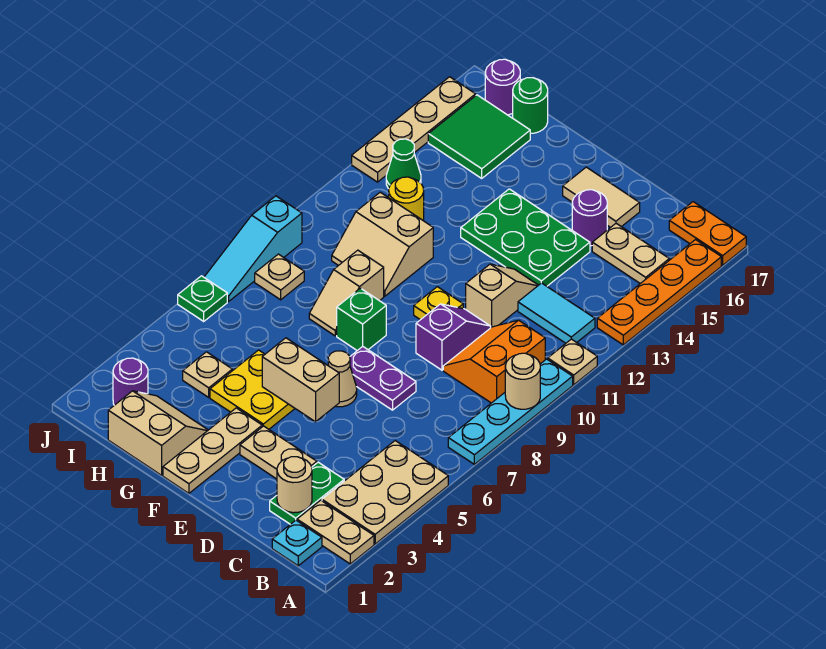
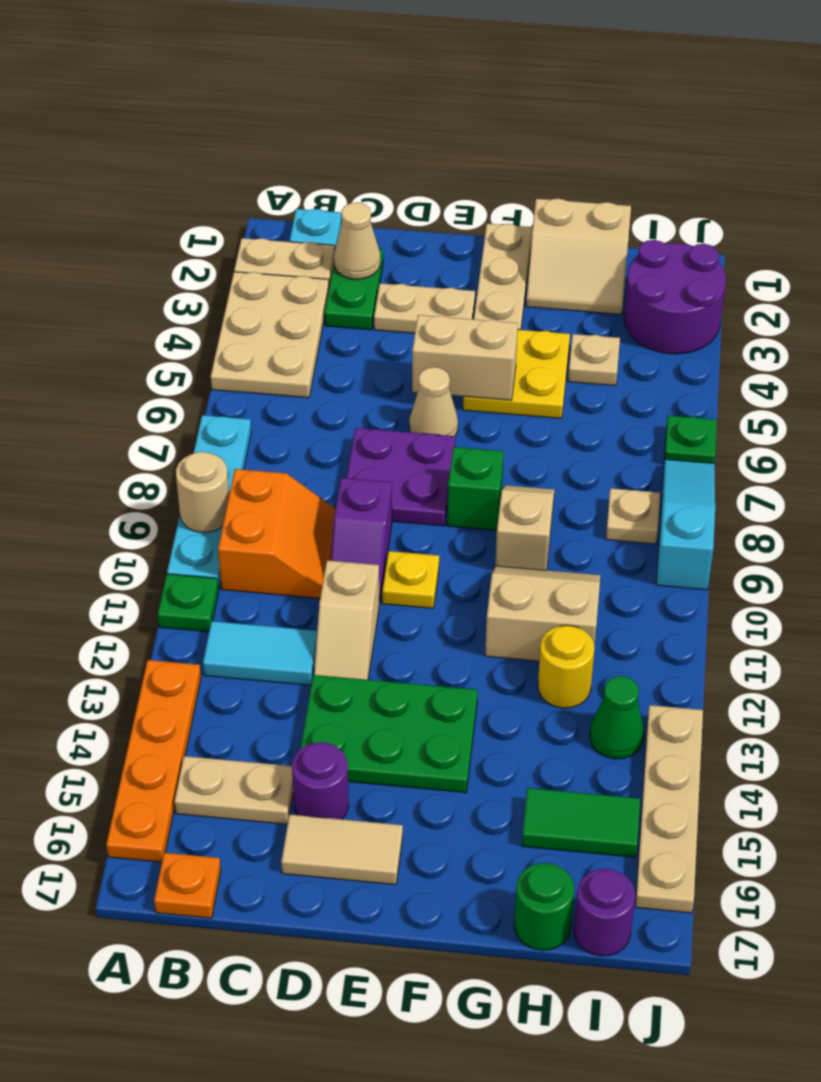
tan plate A11 level 1 -> green plate A11 level 1
orange plate A17:B17 level 1 -> orange plate B17 level 1
tan round brick C2 level 2 -> tan cone C2 level 2
purple plate D7:E7 level 1 -> purple plate D7:E8 level 1
green tile H15:I16 level 1 -> green tile H15:I15 level 1
purple round brick I2 level 1 -> purple round brick I2:J3 level 1

